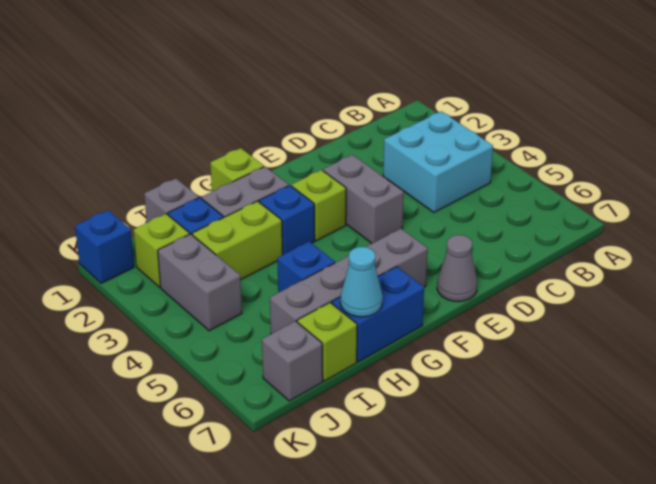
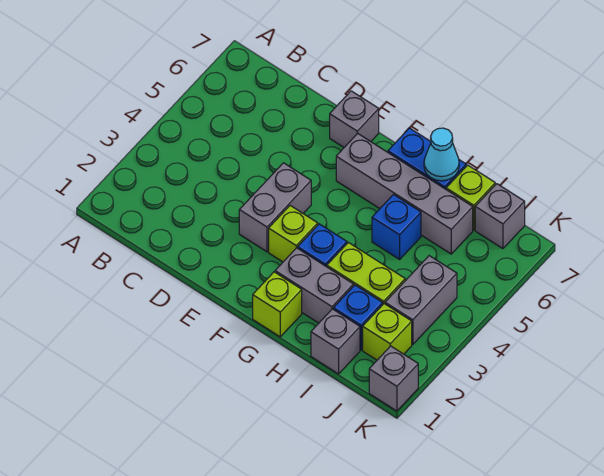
cyan brick B3:C4 level 1 -> none
grey cone E7 level 1 -> grey brick E7 level 1
blue brick K1 level 1 -> grey brick K1 level 1

